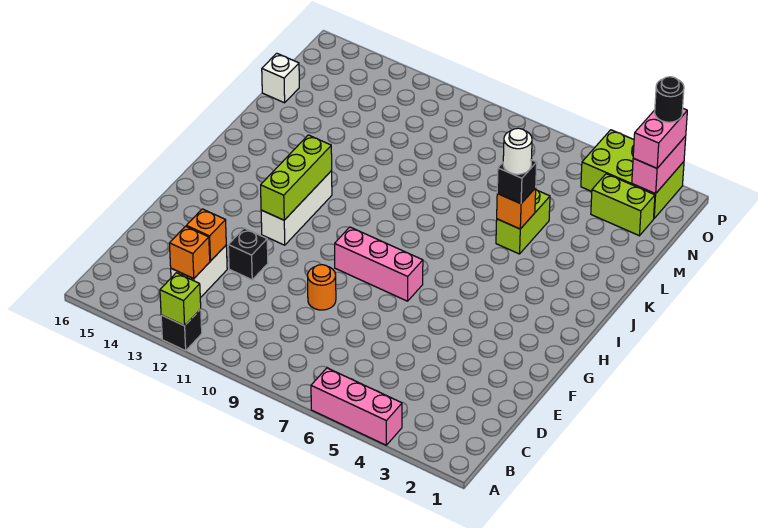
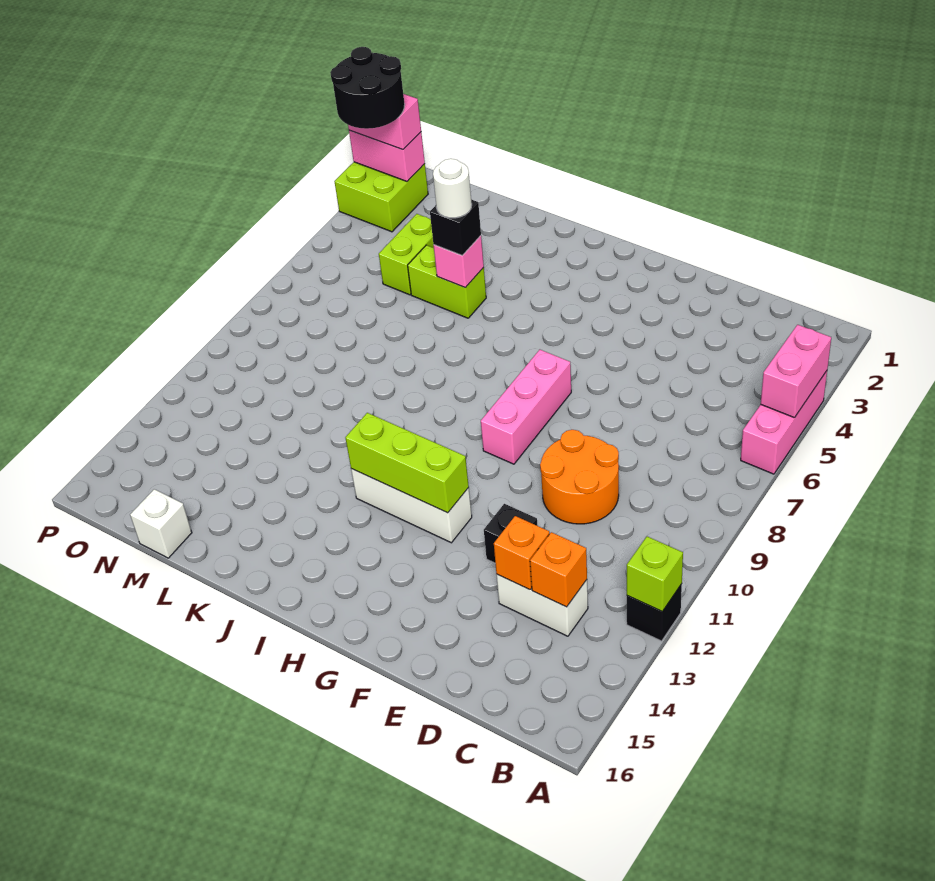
none -> pink brick A4:A5 level 2
orange round brick E9 level 1 -> orange round brick D9:E10 level 1
orange brick K5 level 2 -> pink brick K5 level 2
lime brick N2:N3 level 1 -> lime brick M4:M5 level 1
lime brick O2:P4 level 1 -> lime brick O2:P3 level 1
black round brick P2 level 4 -> black round brick O2:P3 level 4

